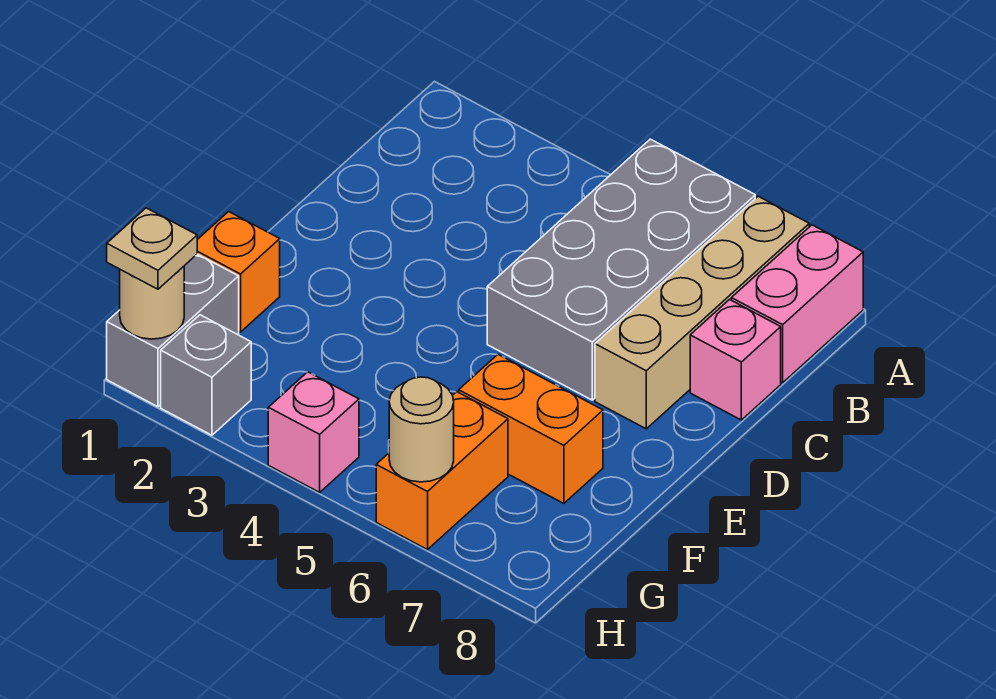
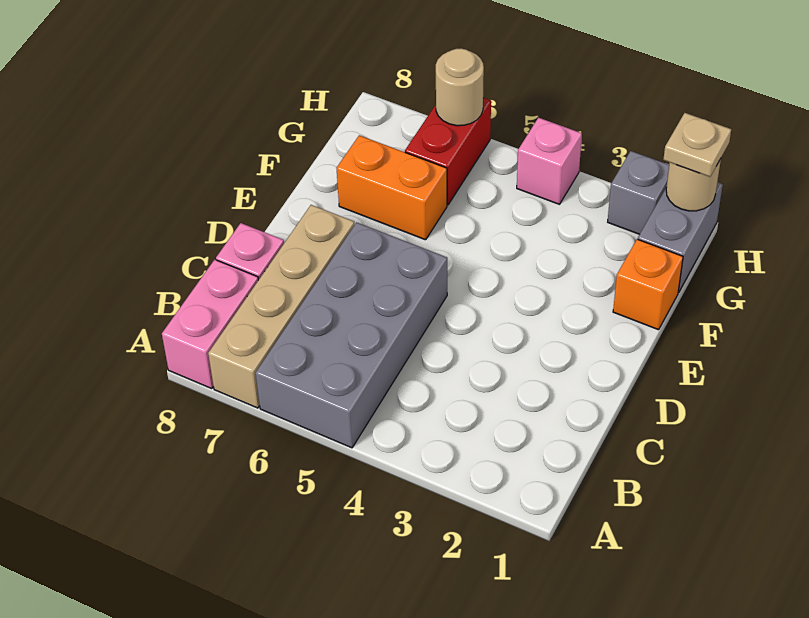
orange brick G6:H6 level 1 -> red brick G6:H6 level 1

